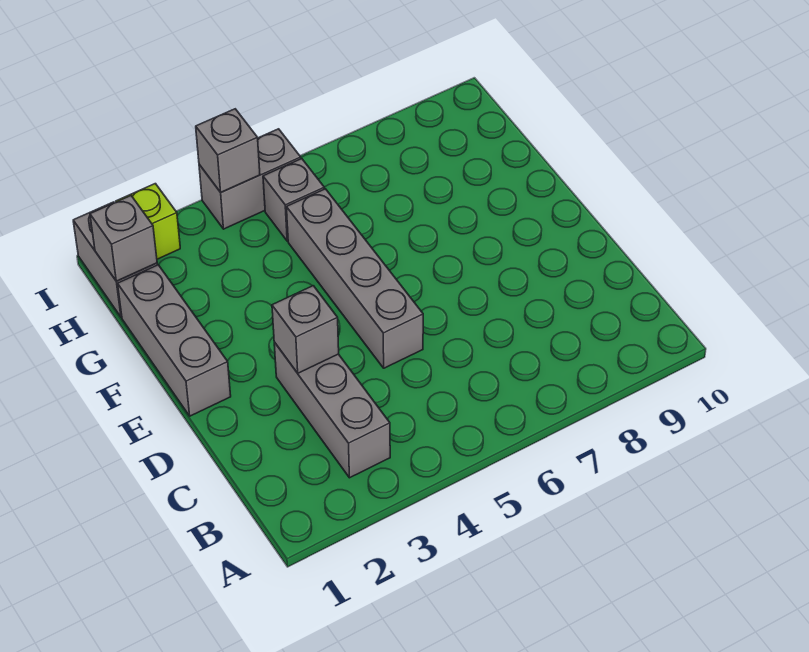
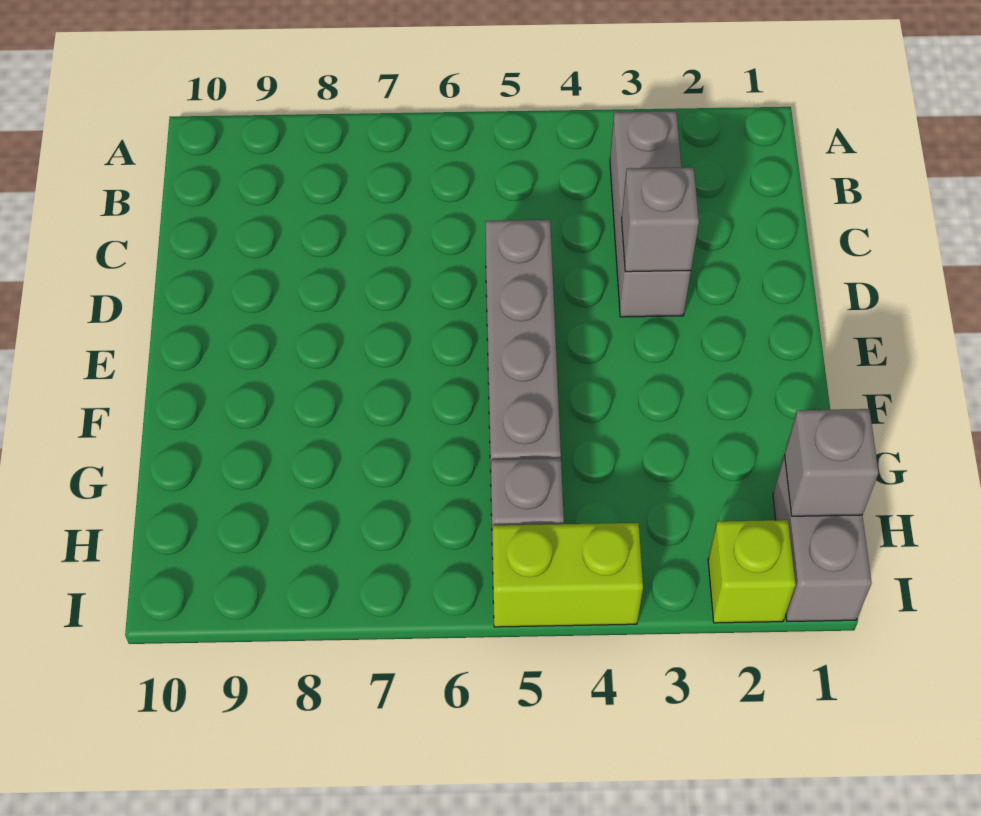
grey brick E1:G1 level 1 -> none
grey brick I4:I5 level 1 -> lime brick I4:I5 level 1
grey brick I4 level 2 -> none

